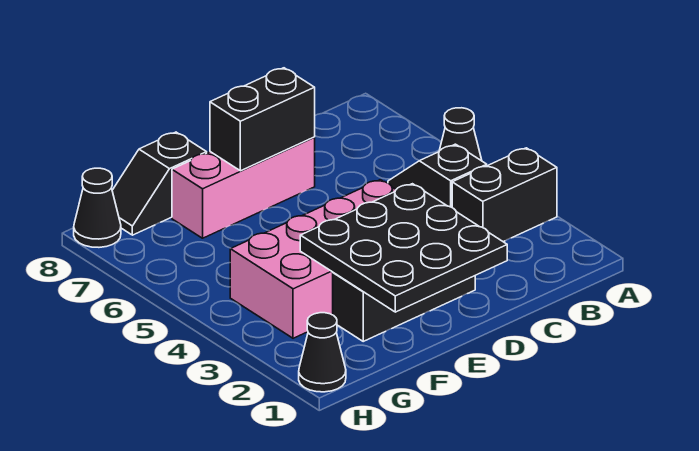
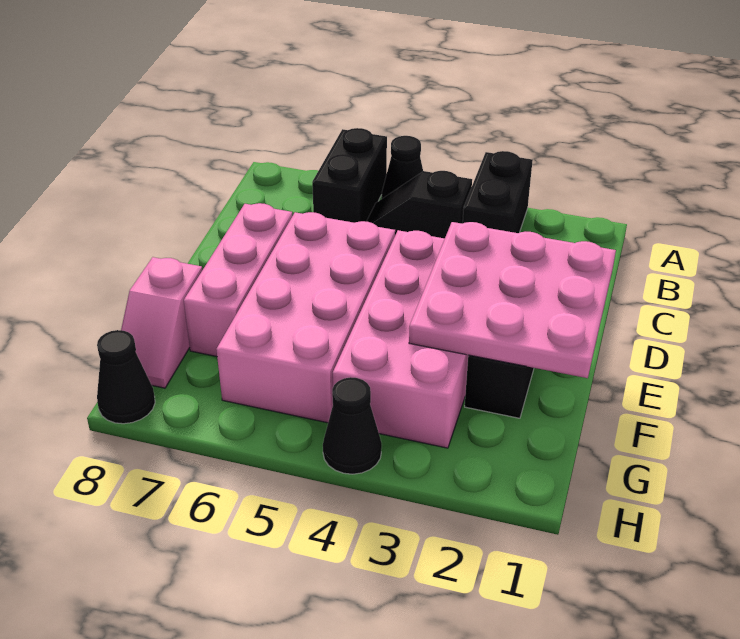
black plate D1:F3 level 2 -> pink plate D1:F3 level 2
none -> pink brick D5:G6 level 1
black brick D7:E7 level 2 -> black brick A6:B6 level 1
black slope F8:G8 level 1 top F -> pink slope F8:G8 level 1 top F
black cone H1 level 1 -> black cone H4 level 1

